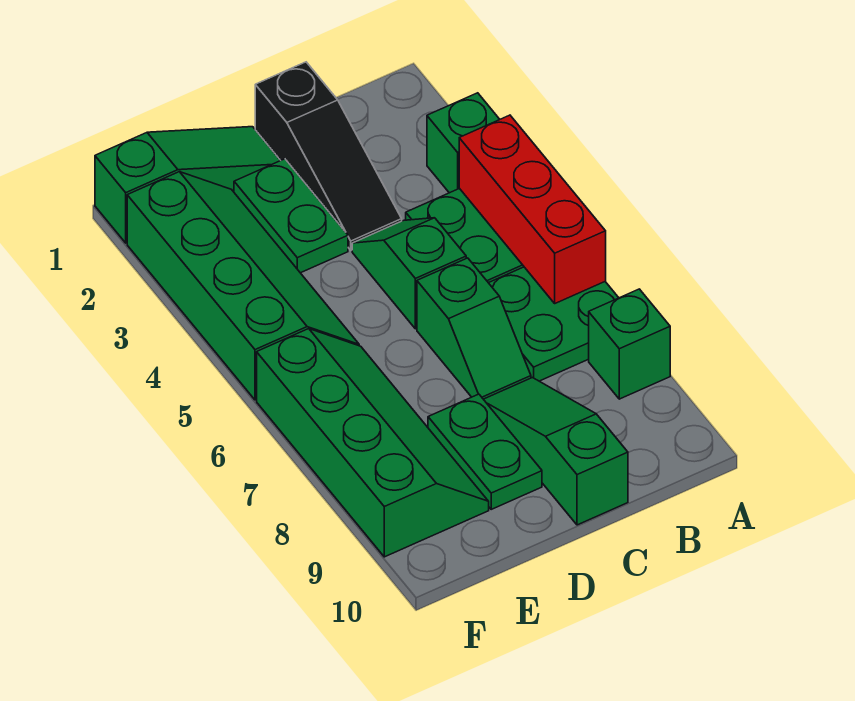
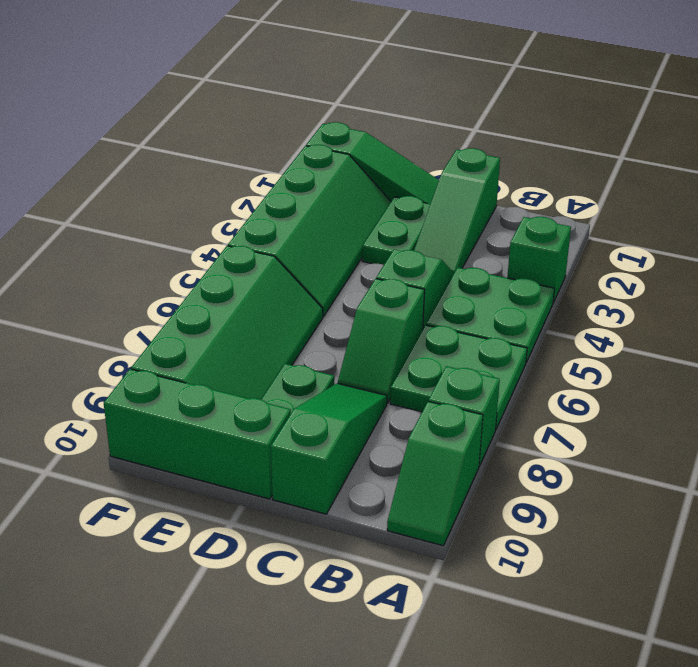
red brick A4:A6 level 2 -> none
none -> green slope A9:A10 level 1 top 9
black slope C1:C3 level 1 top 1 -> green slope C1:C3 level 1 top 1
none -> green brick D10:F10 level 1

